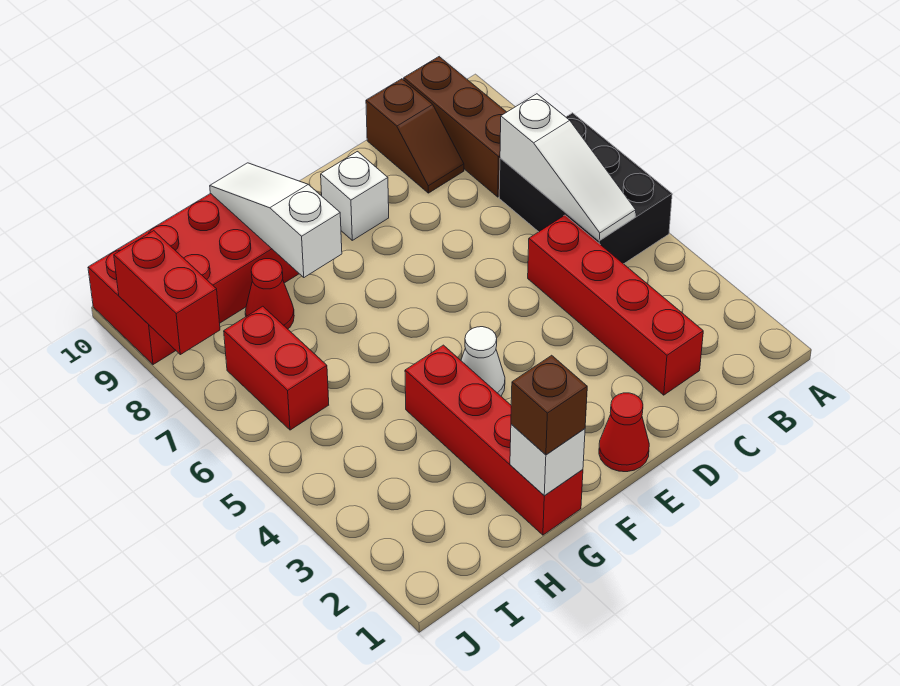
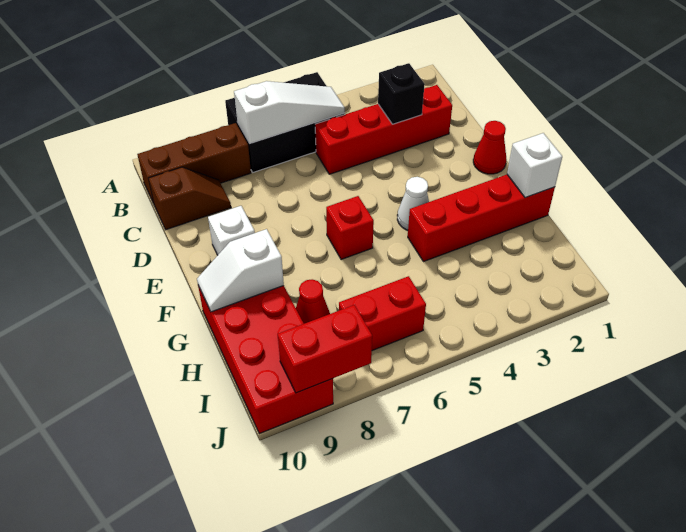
none -> black brick C3 level 2
none -> red brick F6 level 1
brown brick G1 level 3 -> none
white slope G8:G10 level 2 top 8 -> white slope G9:G10 level 2 top 9

